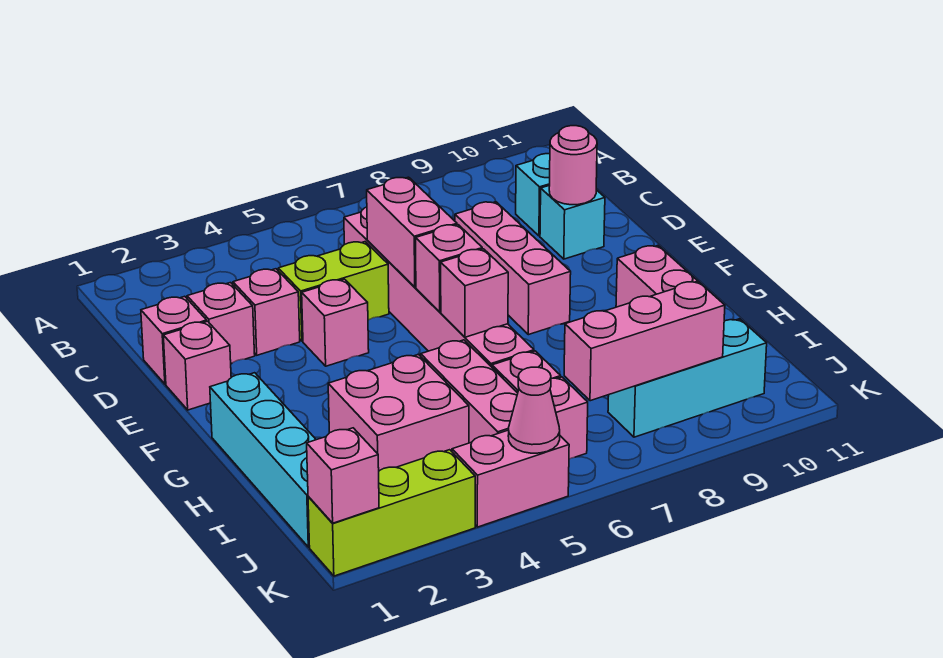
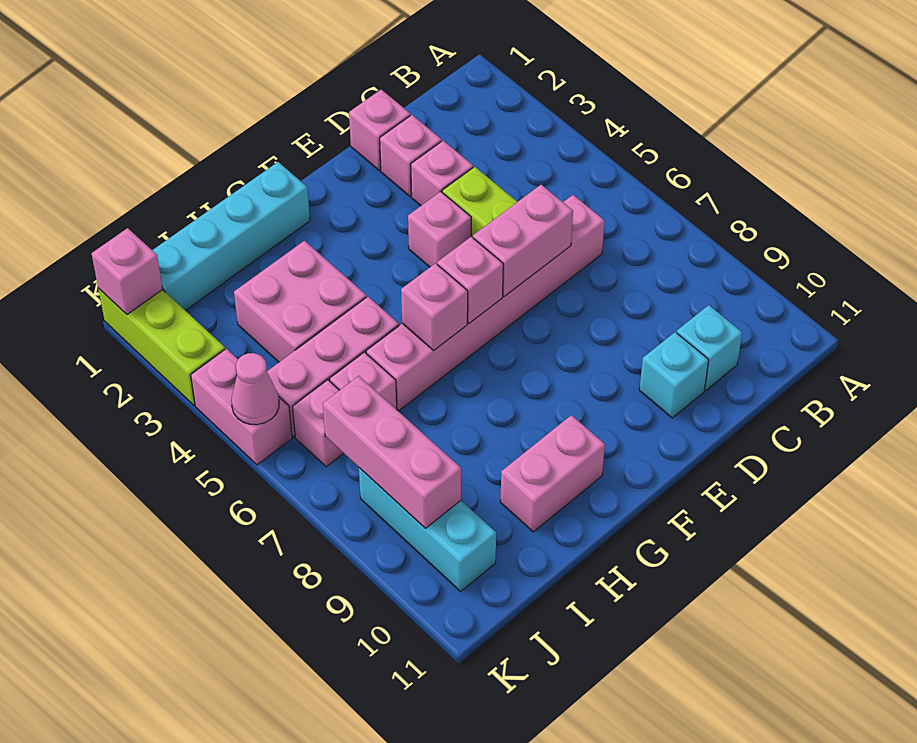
pink brick D8:F8 level 1 -> none
pink round brick D10 level 2 -> none
pink brick E1 level 1 -> none

